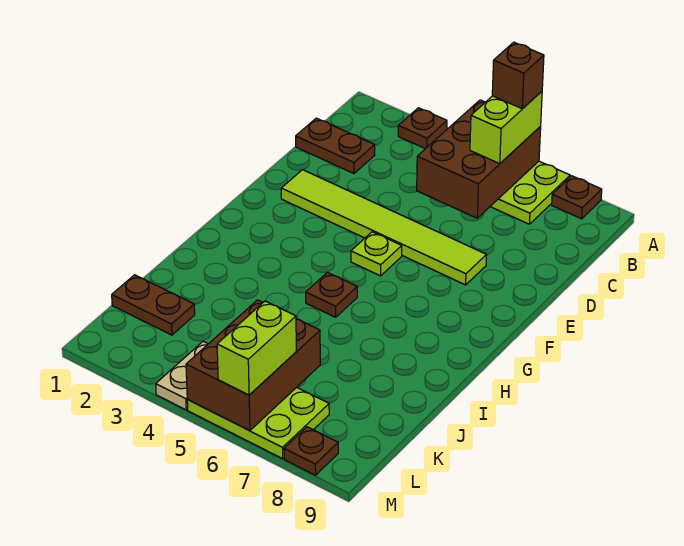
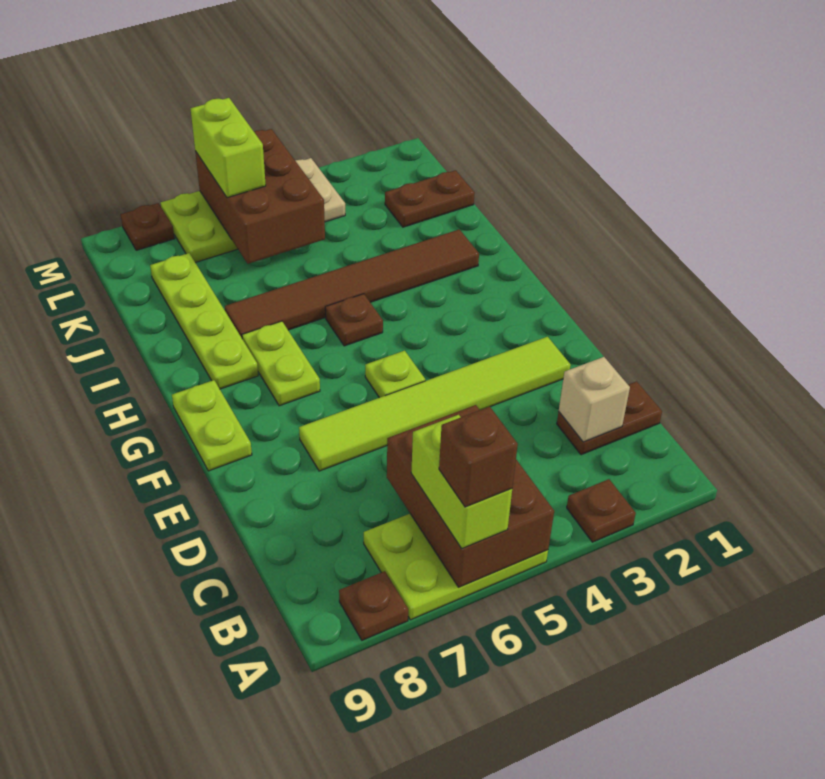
none -> tan brick C2 level 2
none -> lime plate F9:G9 level 1
none -> lime plate G7:H7 level 1
none -> lime plate H8:K8 level 1
none -> brown tile I2:I7 level 1

